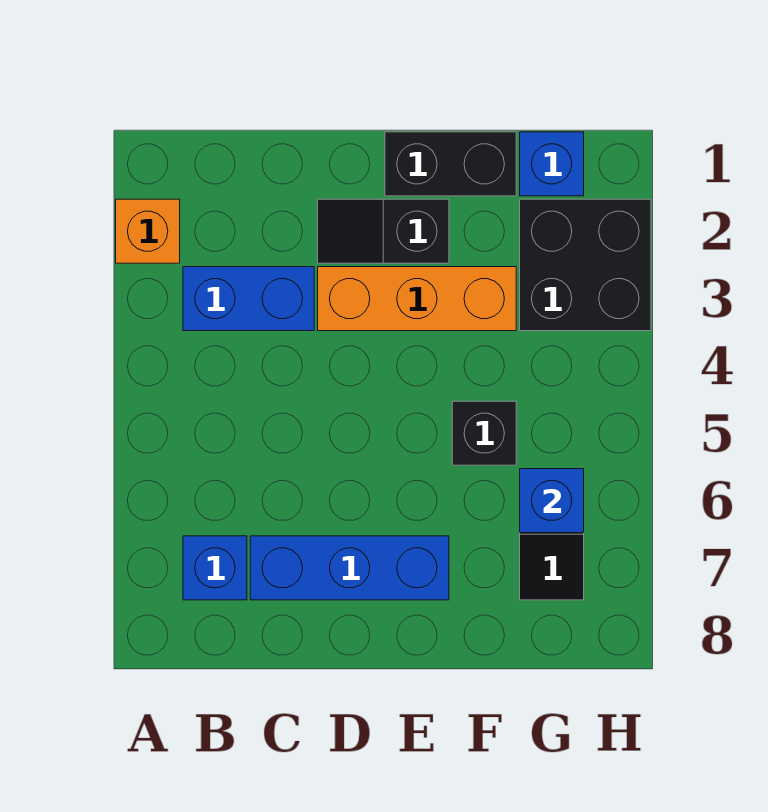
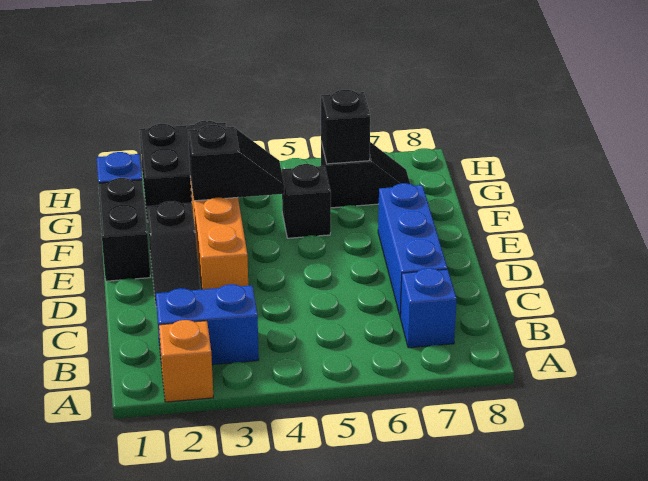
blue brick B3:C3 level 1 -> blue brick B2:B3 level 1
none -> black slope F3:F4 level 2 top 3
blue brick G6 level 2 -> black brick G6 level 2

